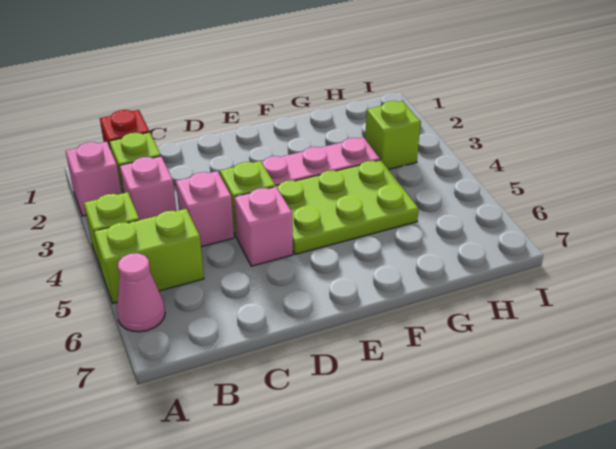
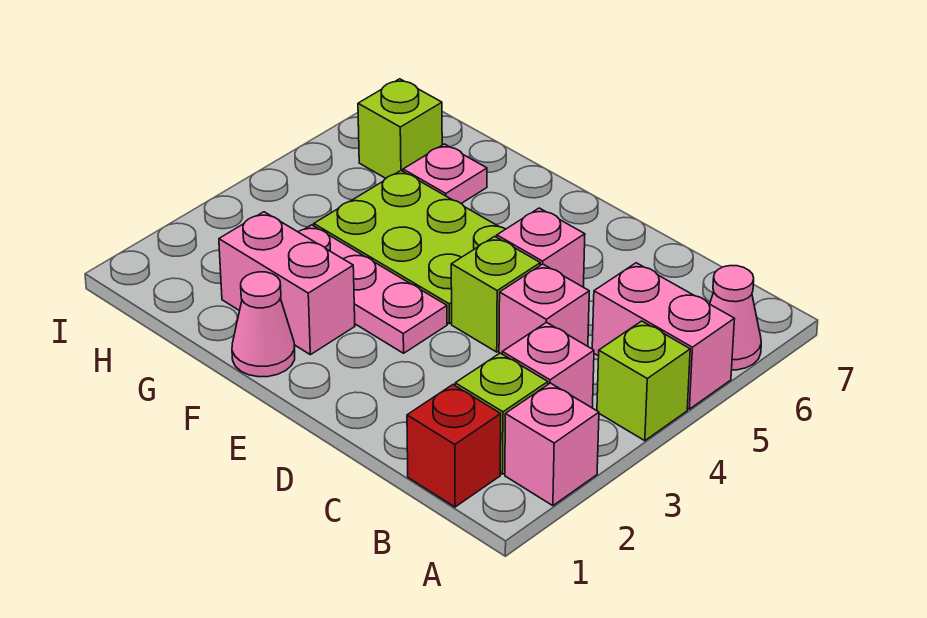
lime brick A5:B5 level 1 -> pink brick A5:B5 level 1
none -> pink cone F1 level 1
none -> pink brick F2:G2 level 1
none -> pink plate G6 level 1
lime brick H3 level 1 -> lime brick H6 level 1

